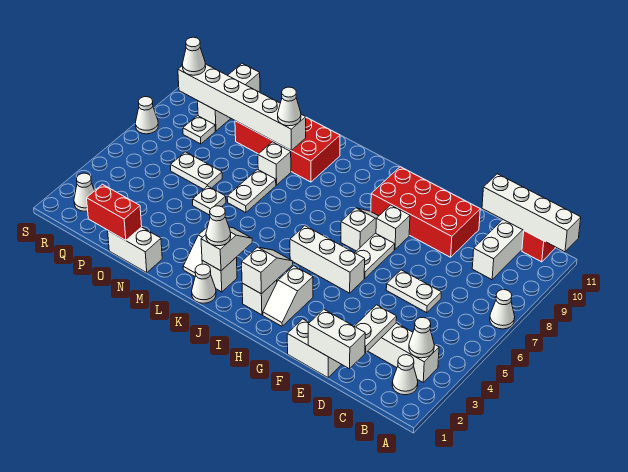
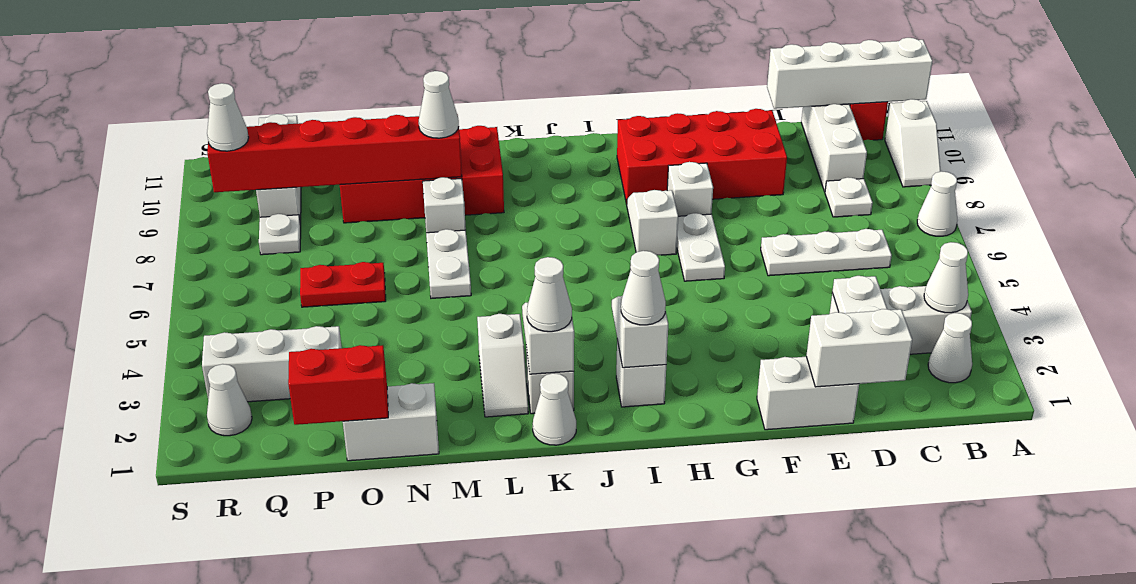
white plate D6:E6 level 1 -> white plate C6:E6 level 1
white brick G5:I5 level 1 -> white brick P3:R3 level 1
white slope H2:H3 level 1 top 3 -> white slope A9:A10 level 1 top 10
white brick M9:R9 level 2 -> red brick M9:R9 level 2
white plate N5 level 1 -> white plate C8 level 1
white plate O6:P6 level 1 -> red plate O6:P6 level 1
white cone S7 level 1 -> white cone I2 level 3

